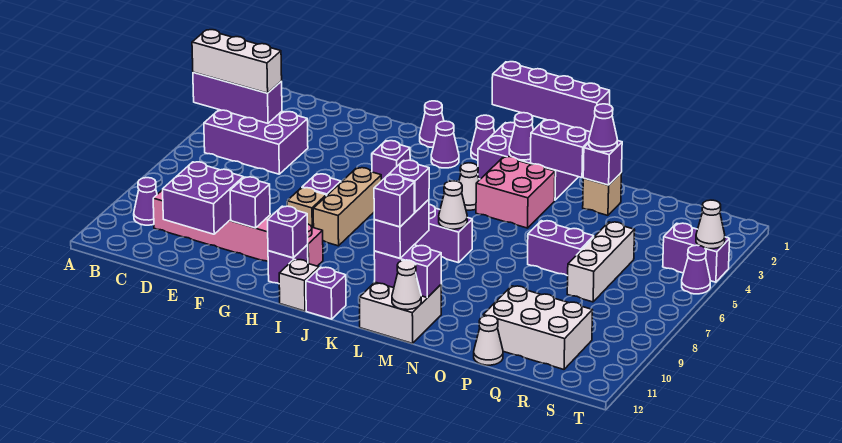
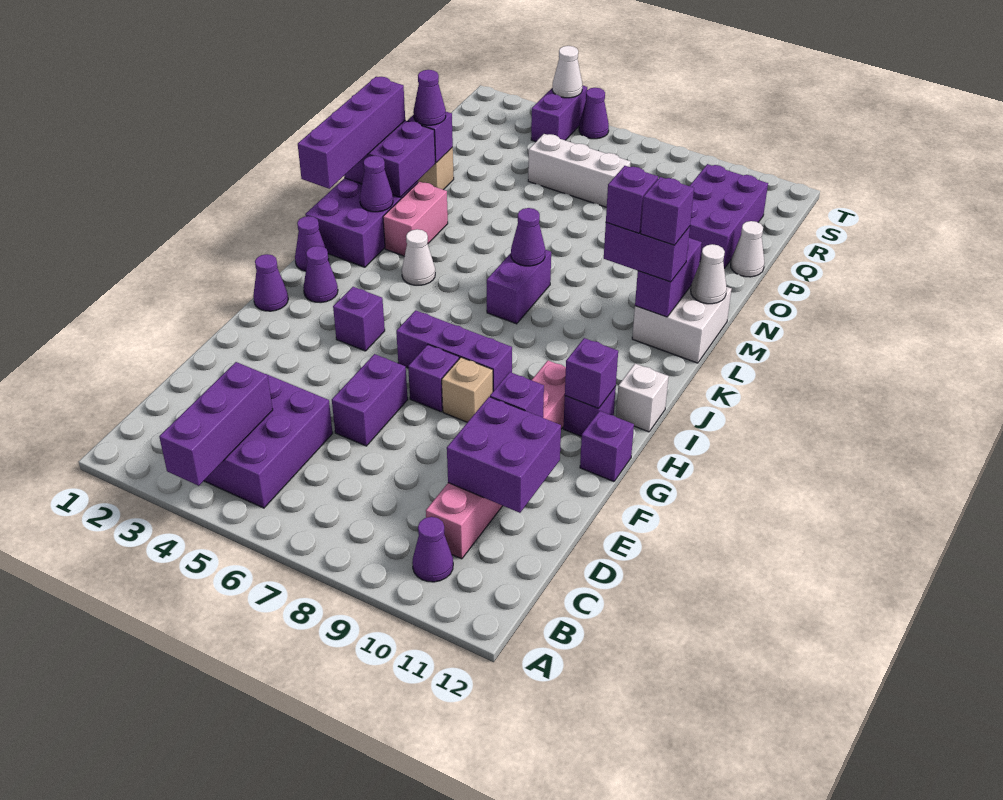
white brick A4:C4 level 3 -> none
tan brick H6:H8 level 1 -> purple brick H6:H8 level 1
purple brick J12 level 1 -> purple brick G12 level 1
pink brick L3:M4 level 1 -> pink brick L3:M3 level 1
white cone L7 level 2 -> purple cone L7 level 2
purple brick O6:P6 level 1 -> purple brick E6:F6 level 1
white brick P10:R11 level 1 -> purple brick P10:R11 level 1

